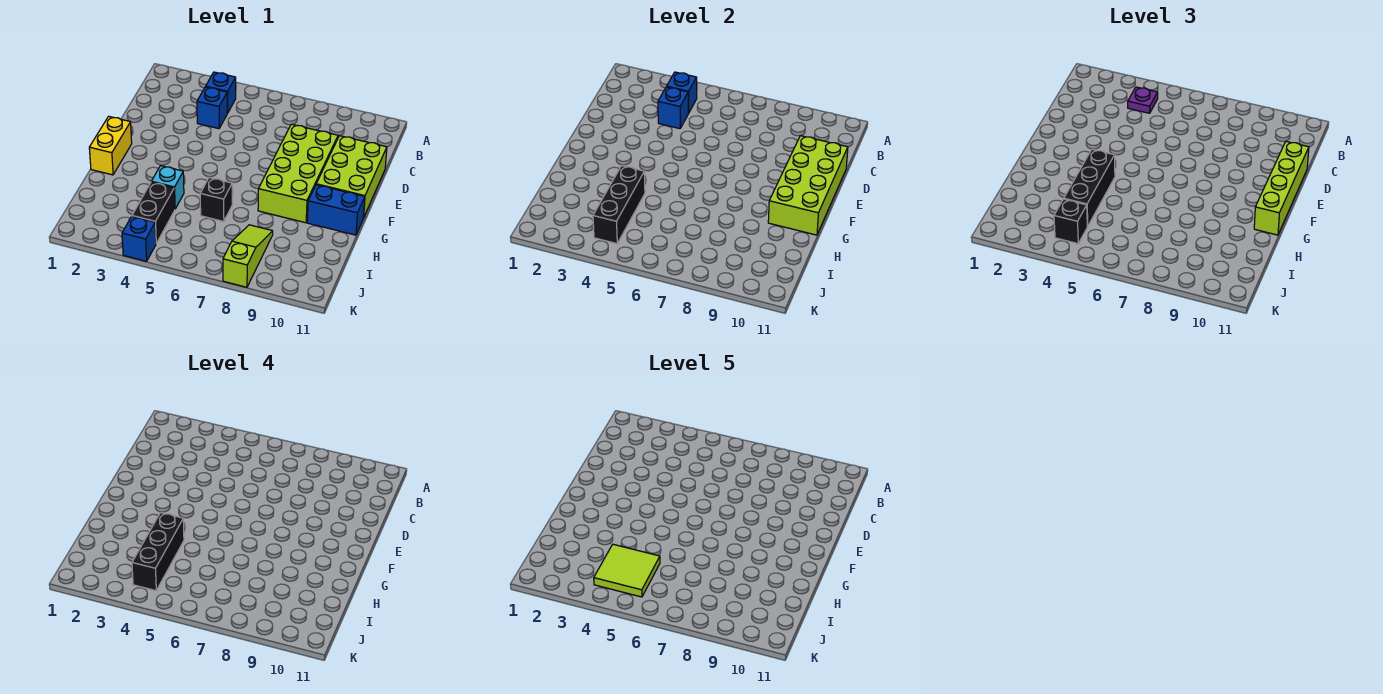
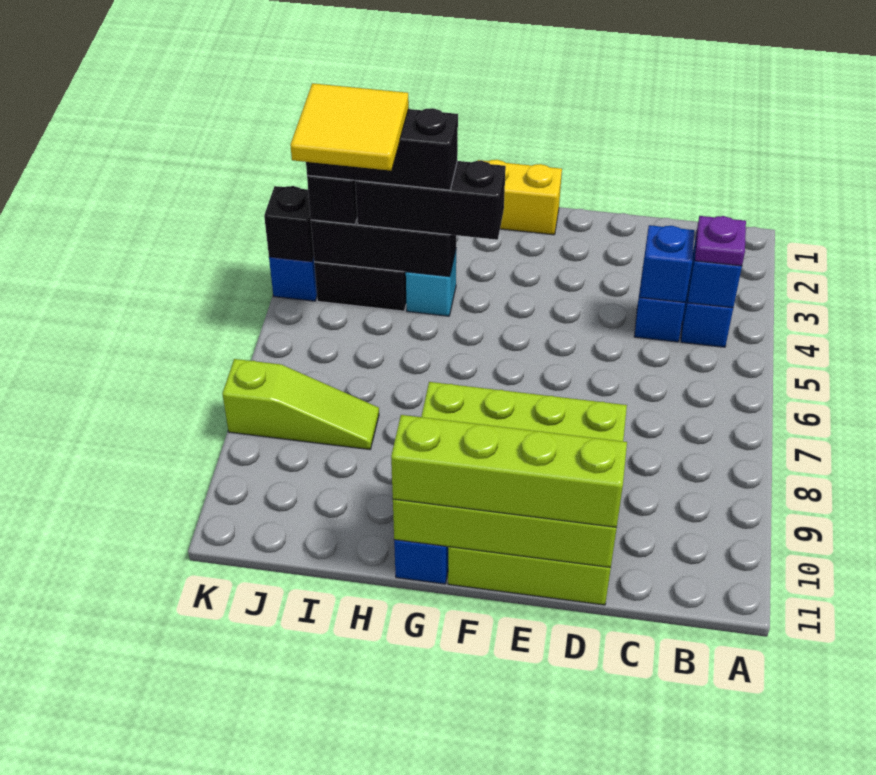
black brick H6 level 1 -> black brick K4 level 2
lime tile I4:J5 level 5 -> yellow tile I4:J5 level 5

